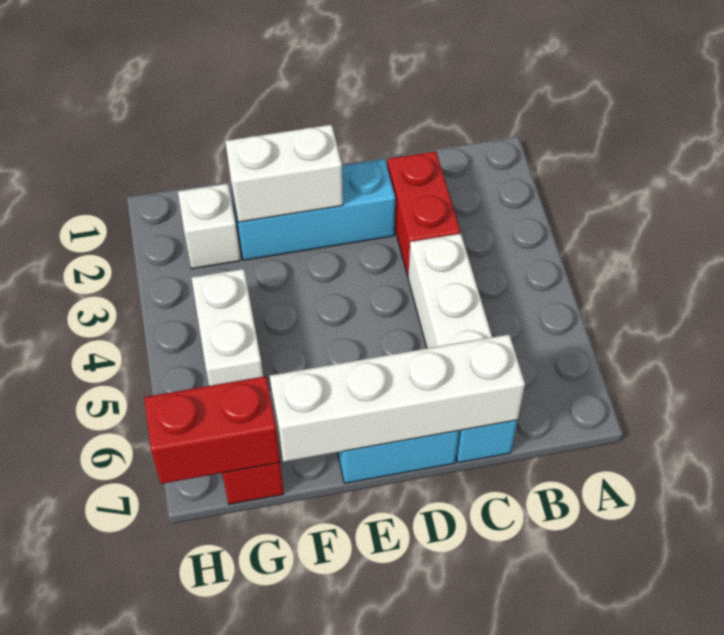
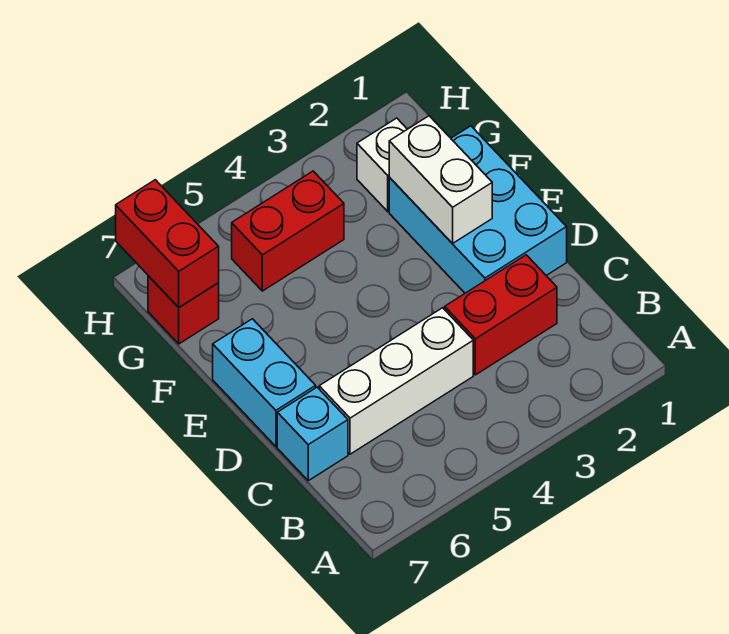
white brick C7:F7 level 2 -> none
cyan brick D2:F2 level 1 -> cyan brick D1:F2 level 1
white brick G4:G5 level 1 -> red brick G4:G5 level 1

